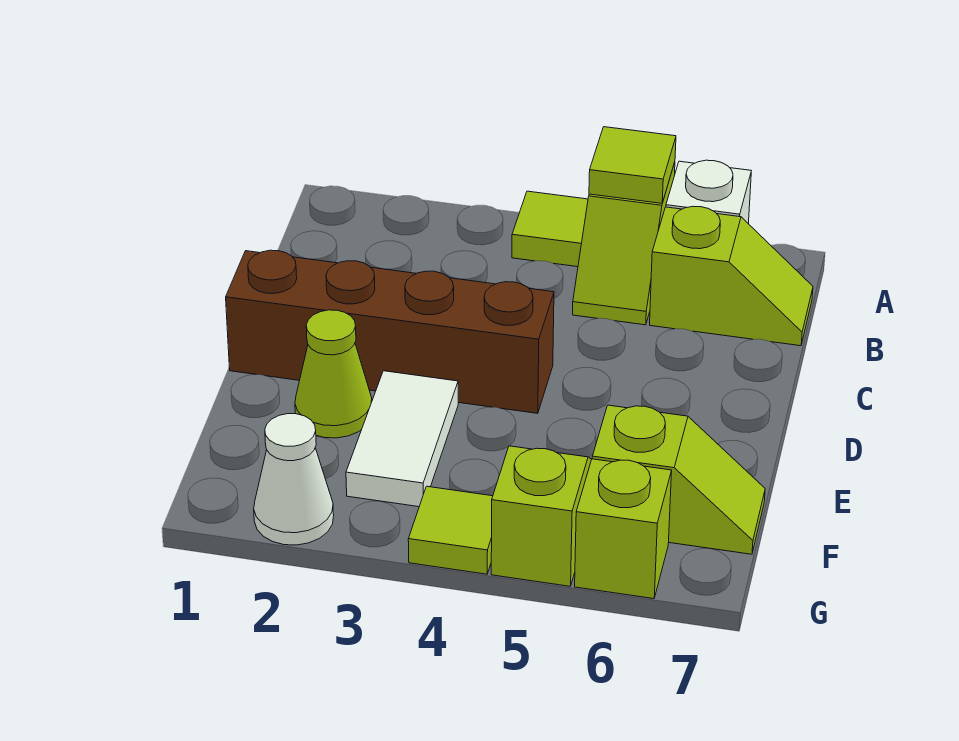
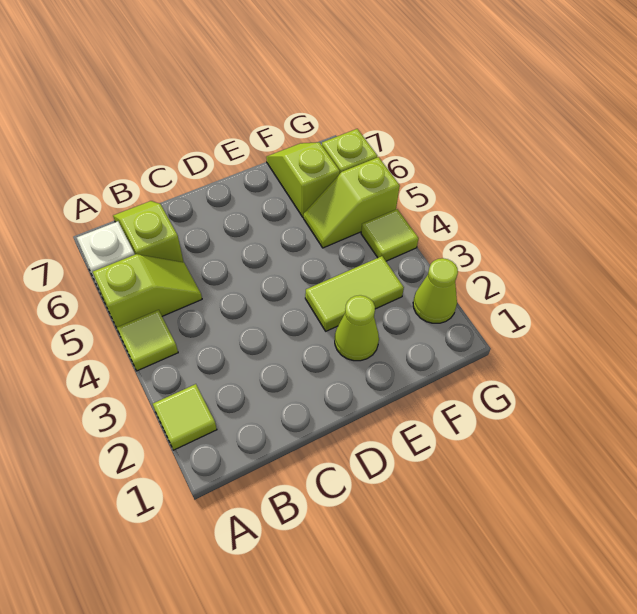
lime tile A5 level 2 -> lime tile A2 level 1
brown brick D1:D4 level 1 -> none
white tile E3:F3 level 1 -> lime tile E3:F3 level 1
white cone G2 level 1 -> lime cone G2 level 1

